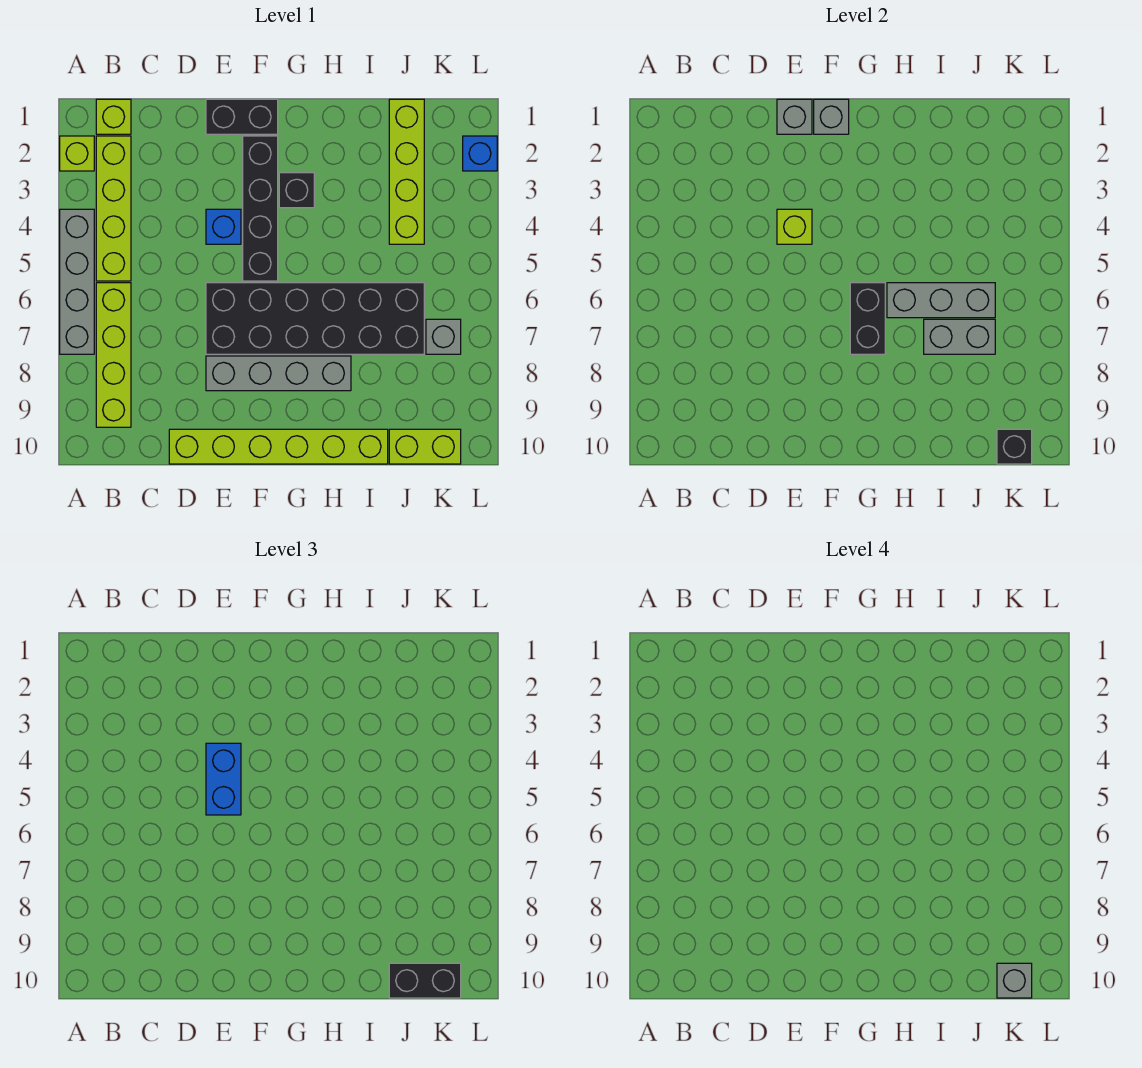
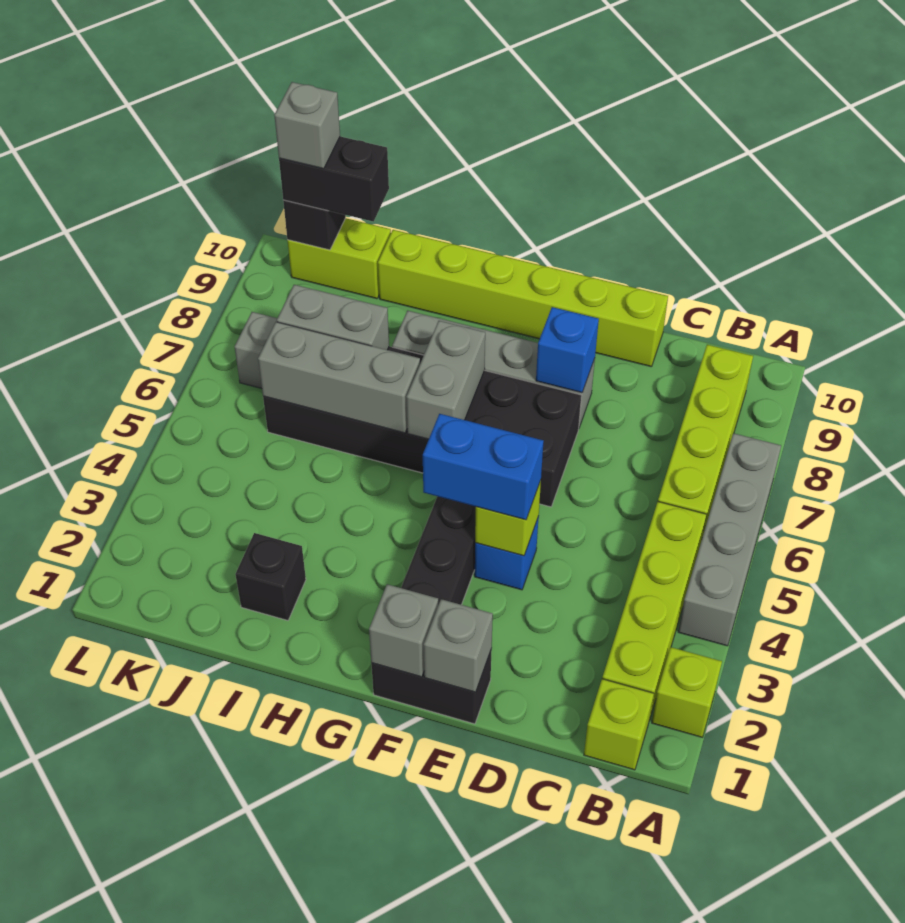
blue brick E4:E5 level 3 -> blue brick E4:F4 level 3
black brick G3 level 1 -> black brick I2 level 1
black brick G6:G7 level 2 -> grey brick G6:G7 level 2
lime brick J1:J4 level 1 -> none
blue brick L2 level 1 -> blue brick E8 level 2

